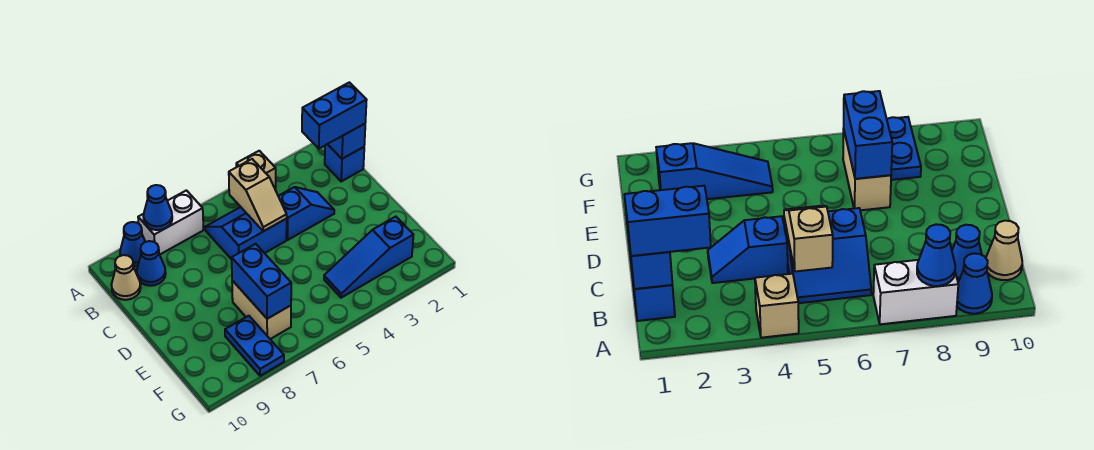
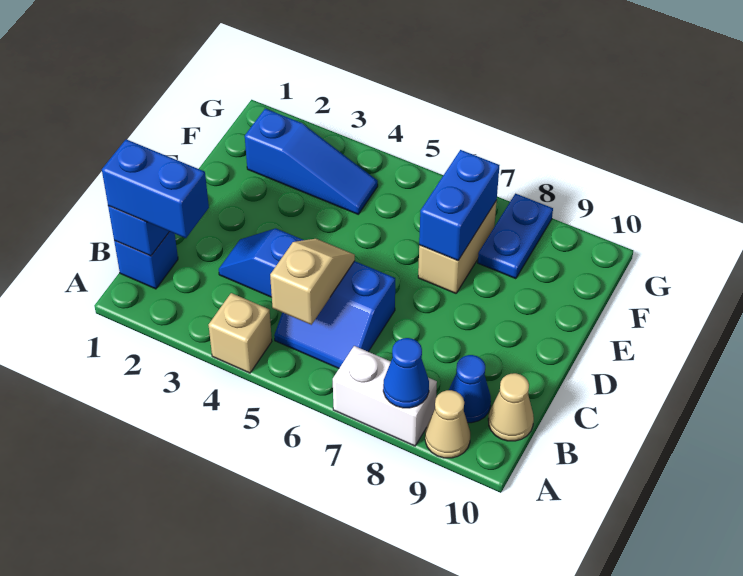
blue cone A9 level 1 -> tan cone A9 level 1

